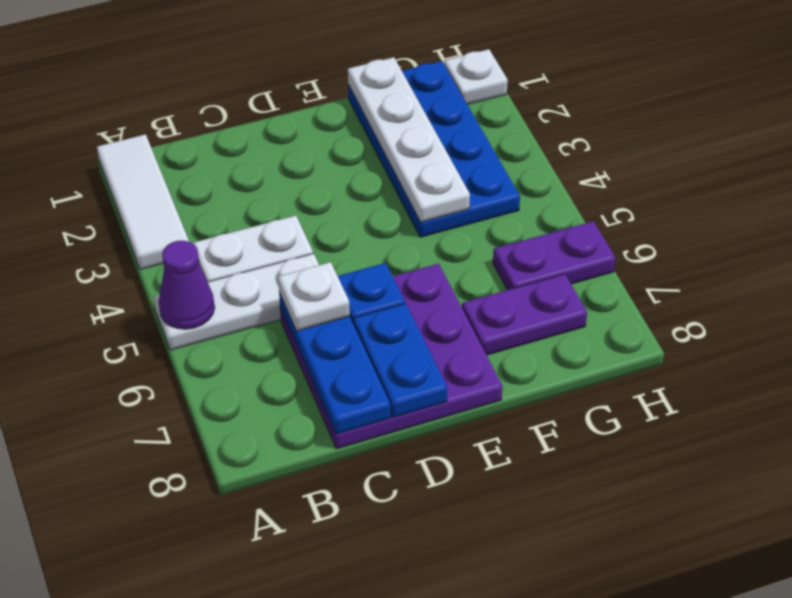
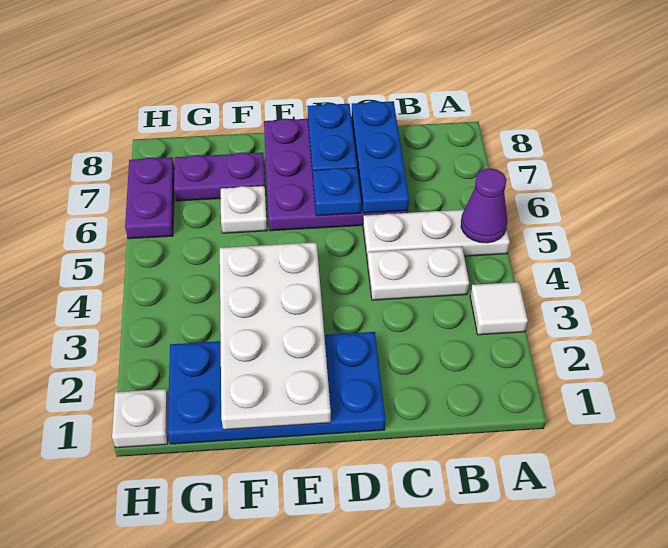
white tile A1:A3 level 1 -> white tile A3 level 1
white plate C6 level 3 -> white plate F6 level 1
blue plate F1:G4 level 1 -> blue plate D1:G2 level 1
white plate F1:F4 level 2 -> white plate E1:F4 level 2
purple plate G6:H6 level 1 -> purple plate H6:H7 level 1

